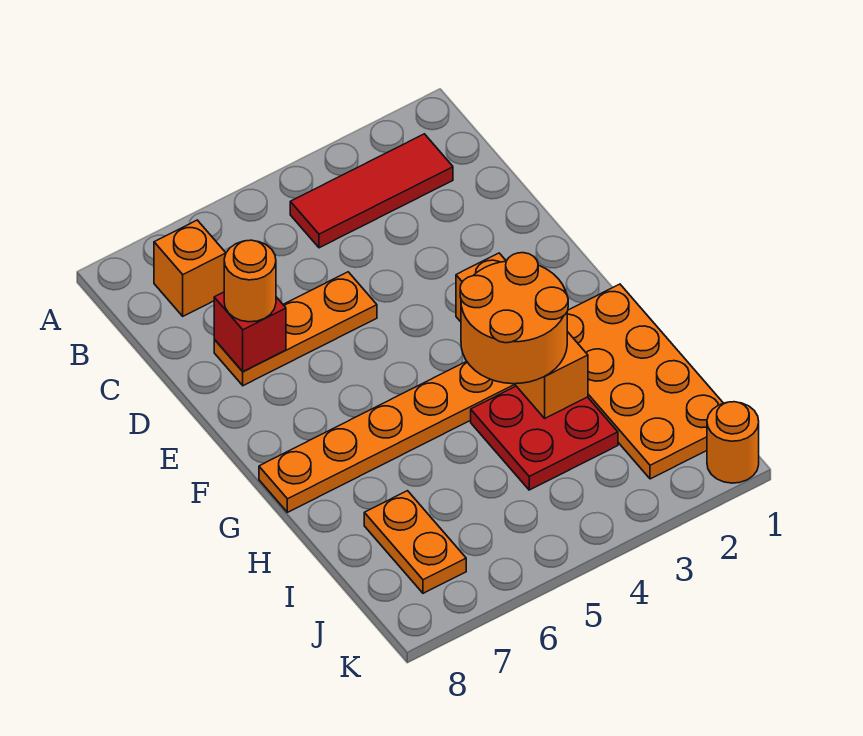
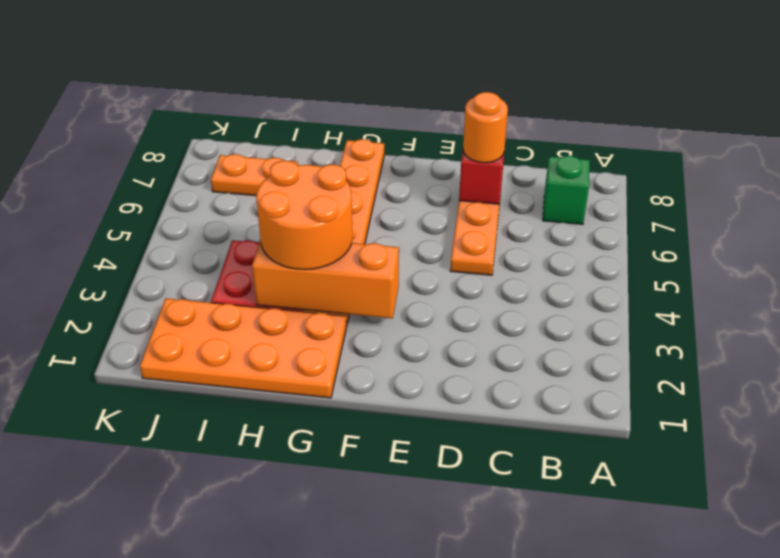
red tile B2:B4 level 1 -> none
orange brick B7 level 1 -> green brick B7 level 1
orange round brick K1 level 1 -> none

